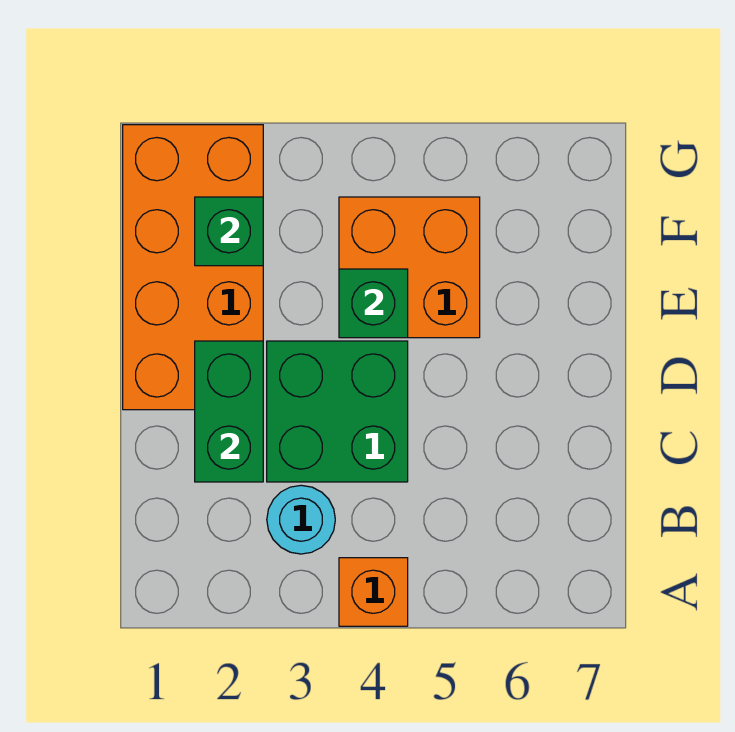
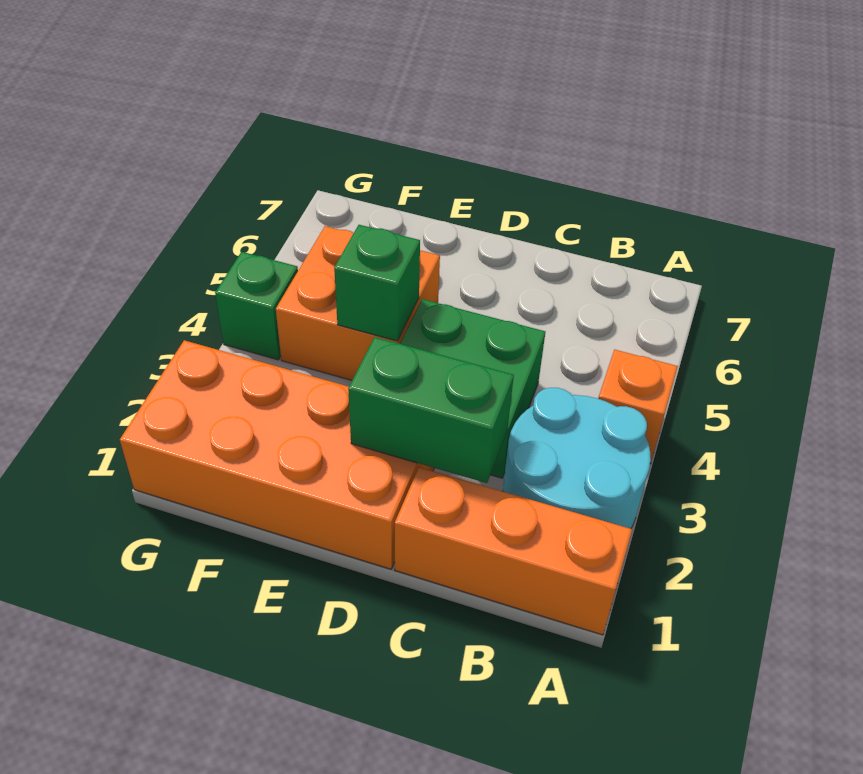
none -> orange brick A1:C1 level 1
cyan round brick B3 level 1 -> cyan round brick A2:B3 level 1
green brick F2 level 2 -> green brick G4 level 1

